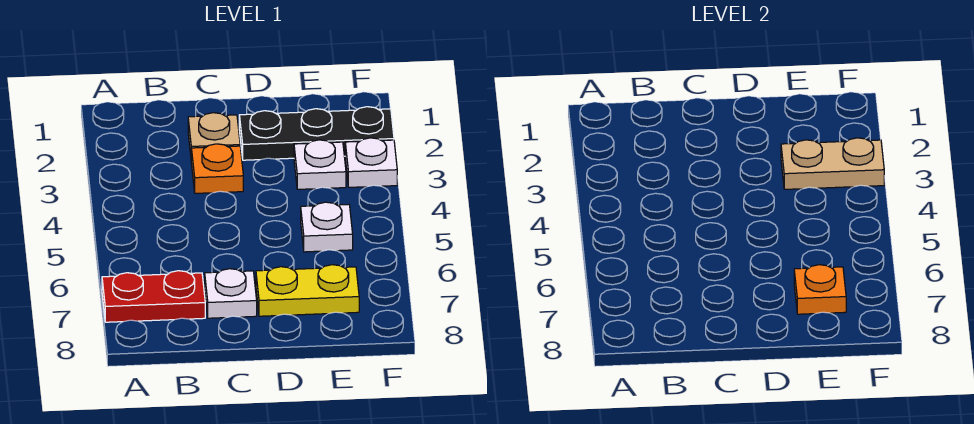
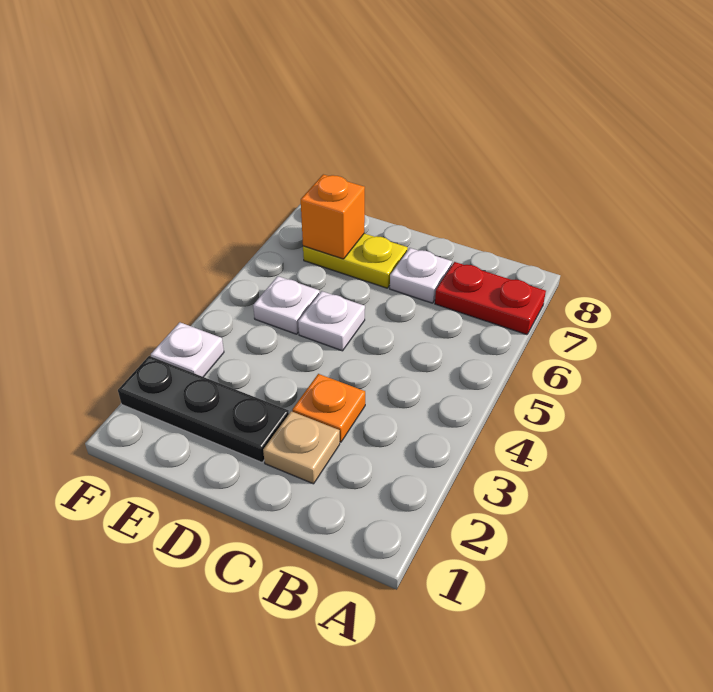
white plate E3 level 1 -> white plate D5 level 1
tan plate E3:F3 level 2 -> none
orange plate E7 level 2 -> orange brick E7 level 2

